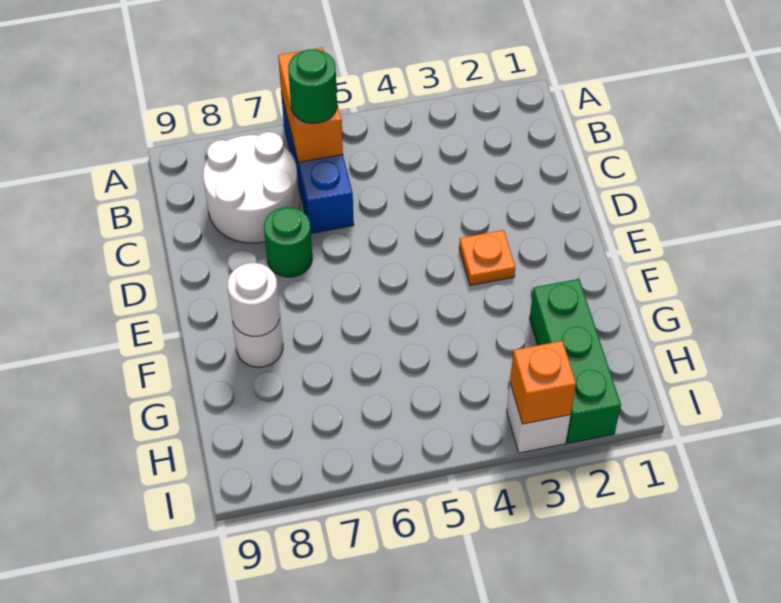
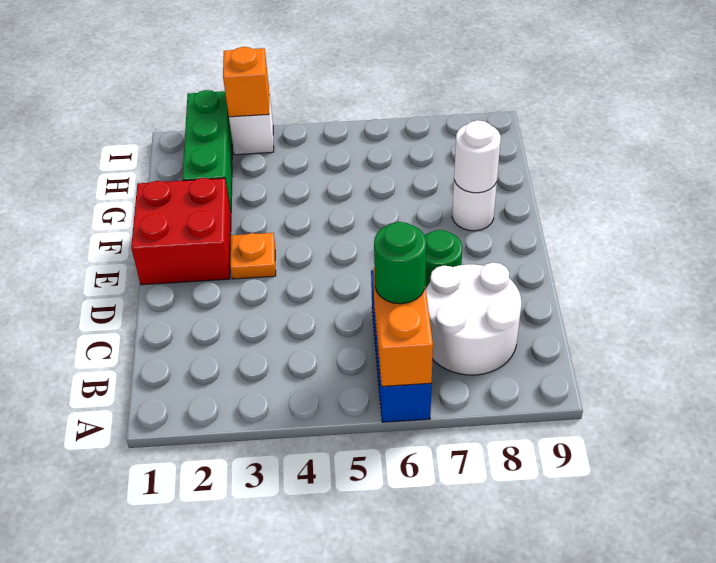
none -> red brick E1:F2 level 1

